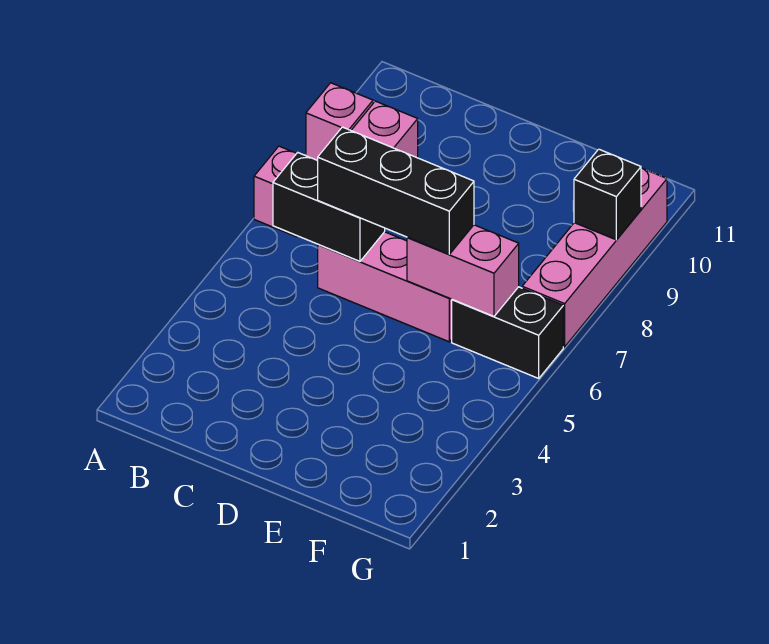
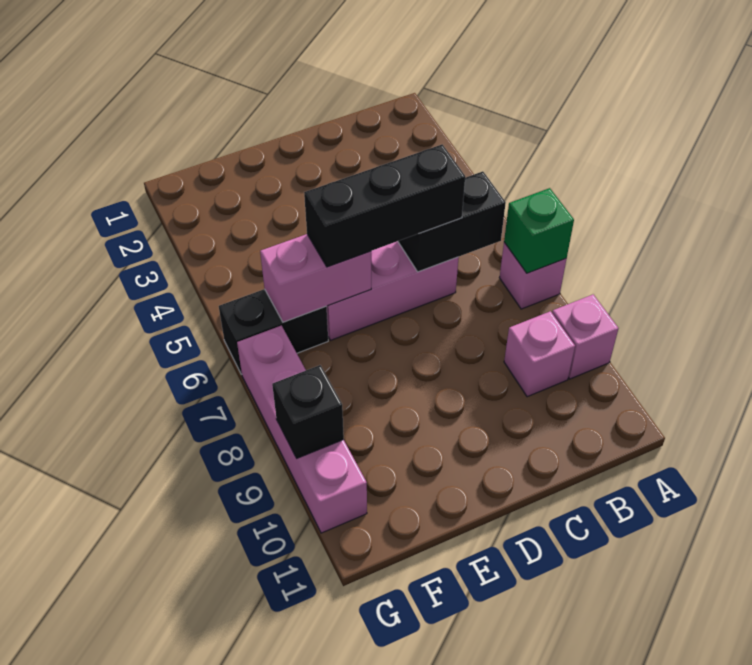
none -> green brick A7 level 2

